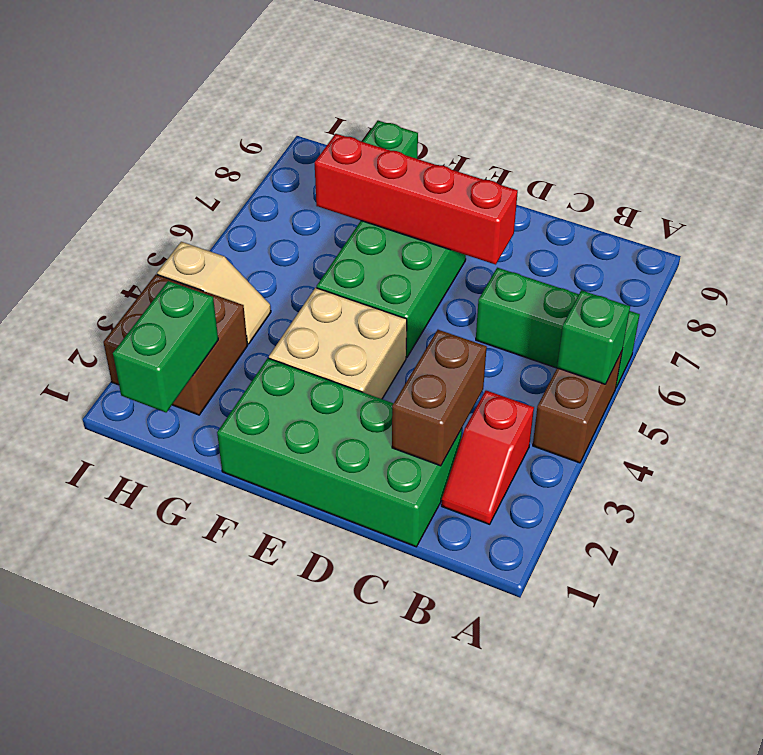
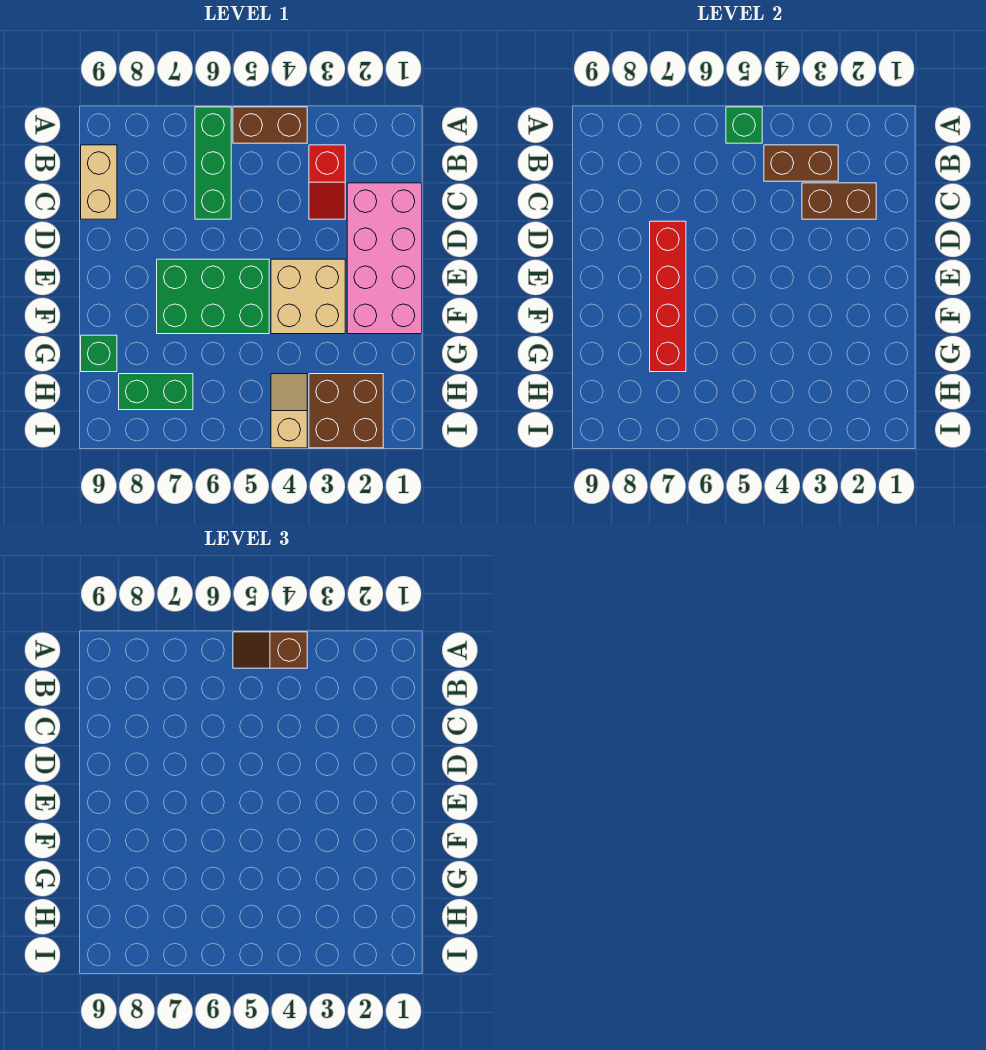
none -> brown slope A4:A5 level 3 top 4
red slope B2:B3 level 1 top 3 -> red slope B3:C3 level 1 top B
none -> brown brick B3:B4 level 2
none -> tan brick B9:C9 level 1
green brick C1:F2 level 1 -> pink brick C1:F2 level 1
green brick H1:H2 level 2 -> green brick H7:H8 level 1

